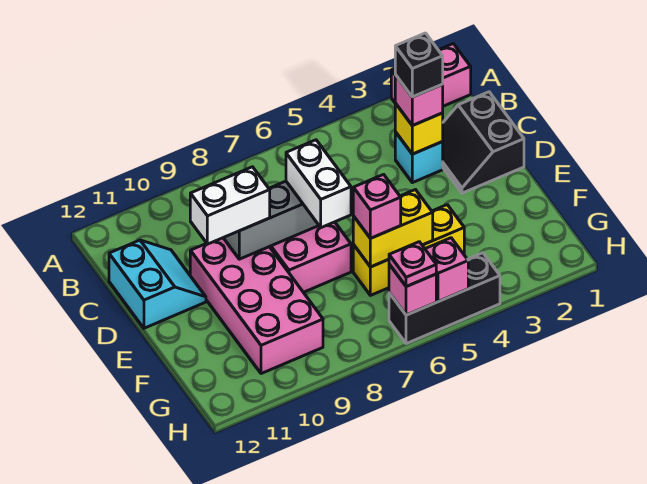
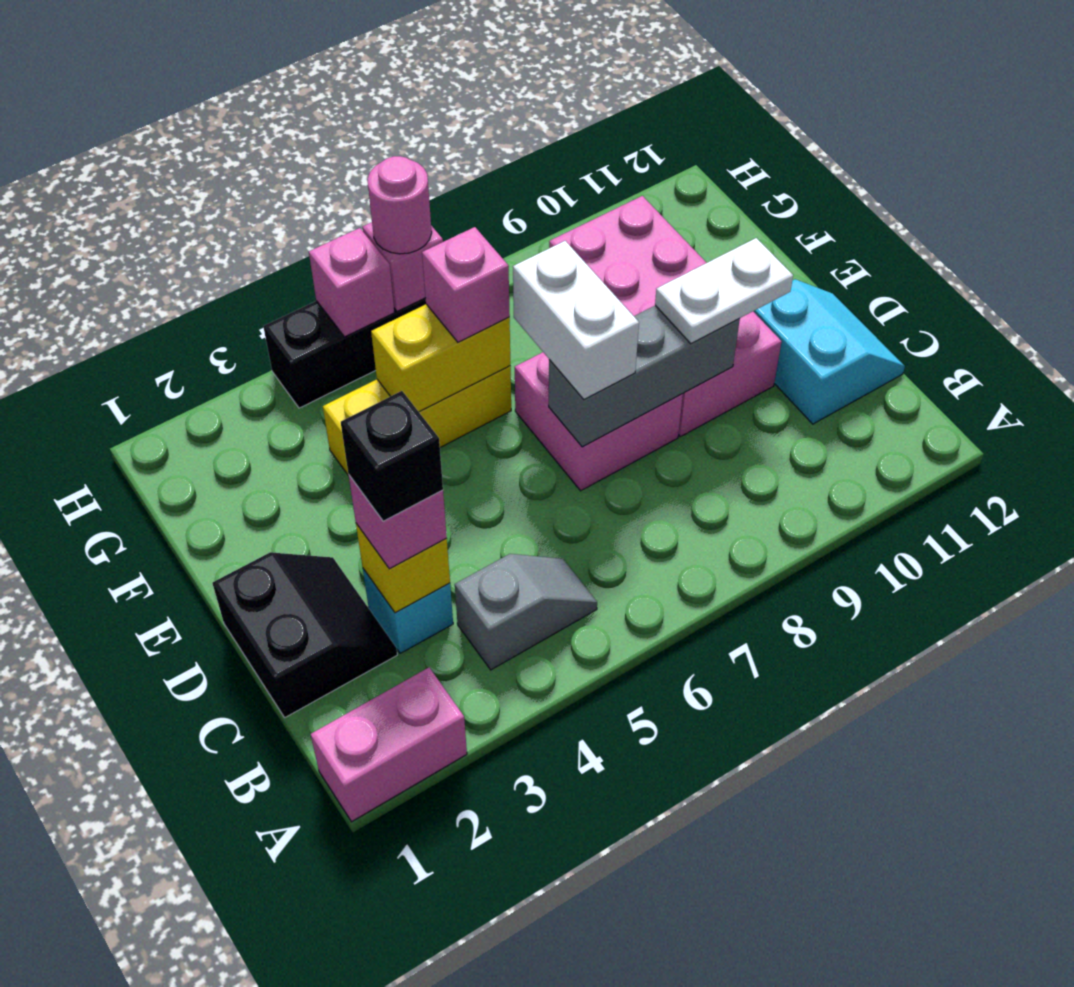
none -> grey slope B4:B5 level 1 top 4
cyan slope C11:D12 level 1 top 12 -> cyan slope C11:D12 level 1 top 11
white brick D9:D10 level 3 -> white plate D9:D10 level 3
pink plate H6 level 3 -> pink round brick H6 level 3

